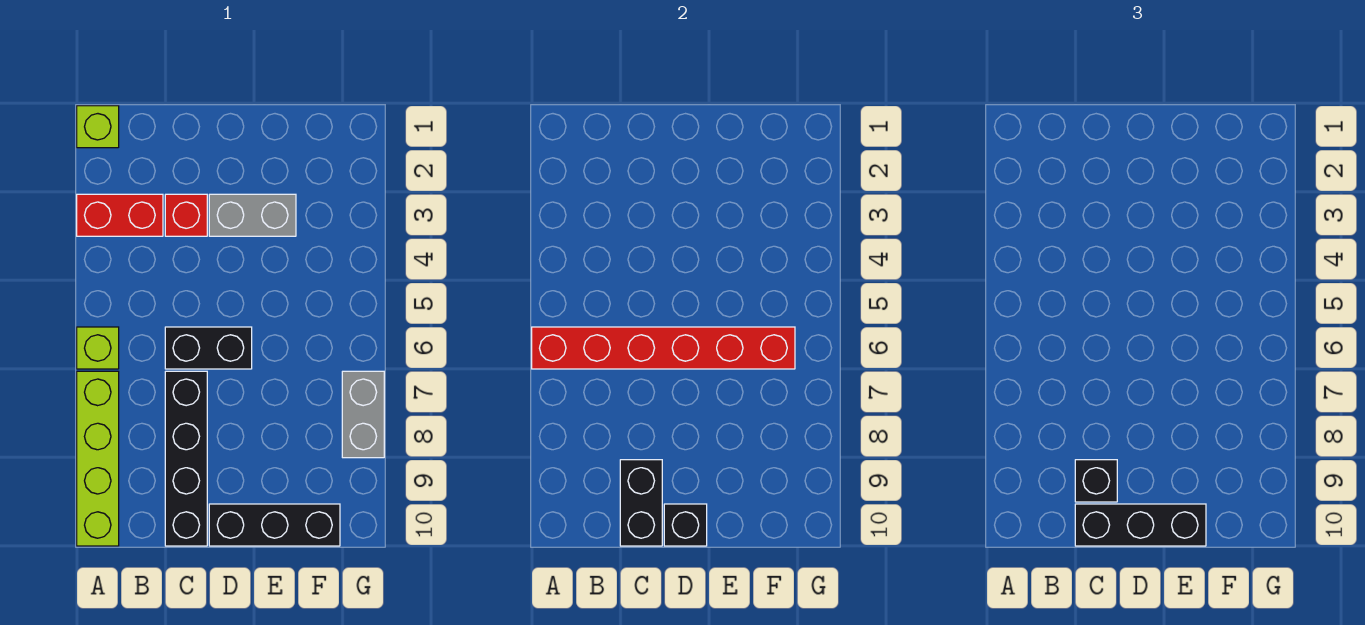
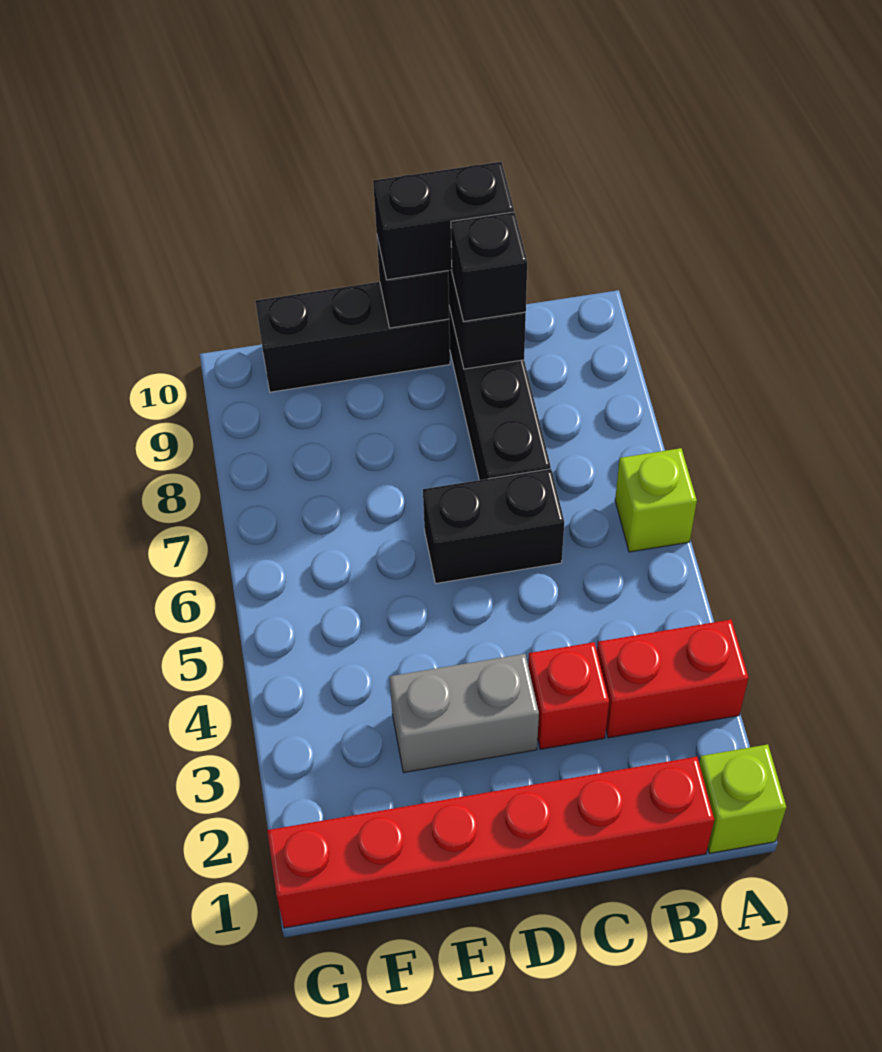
red brick A6:F6 level 2 -> red brick B1:G1 level 1
lime brick A7:A10 level 1 -> none
black brick C10:E10 level 3 -> black brick C10:D10 level 3
grey brick G7:G8 level 1 -> none

